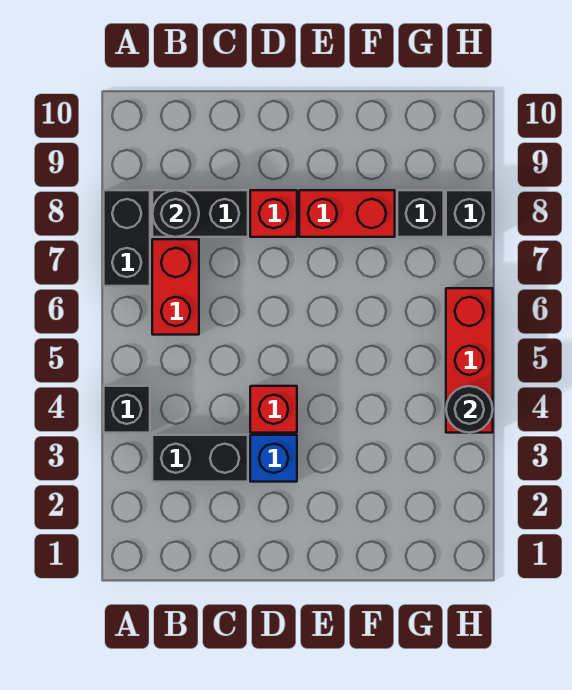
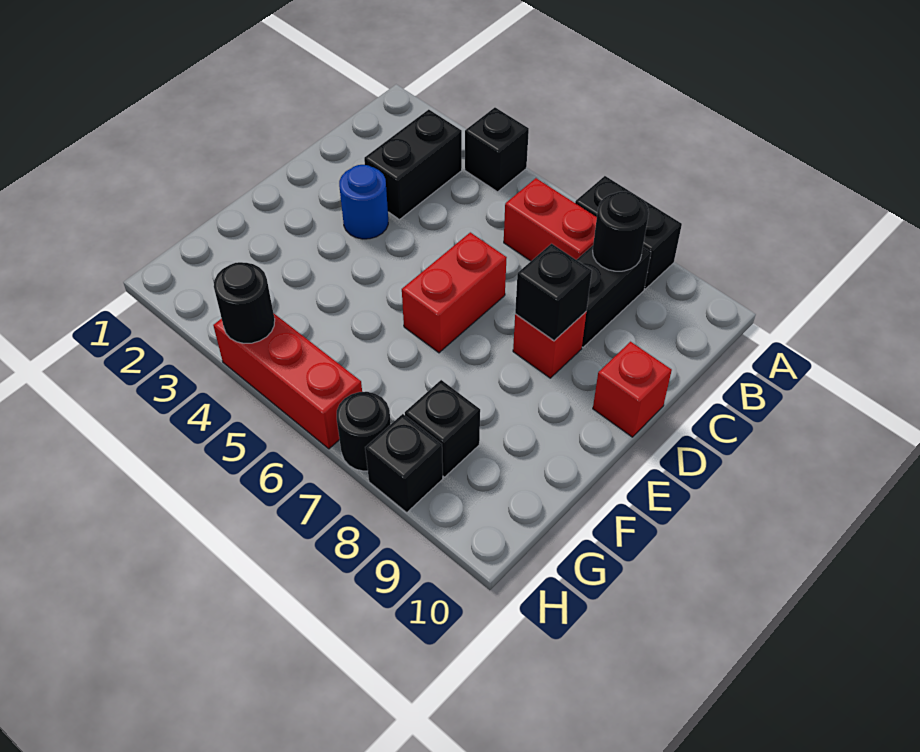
blue brick D3 level 1 -> blue round brick D3 level 1
red brick D4 level 1 -> red brick D10 level 1
none -> black brick D8 level 2
red brick E8:F8 level 1 -> red brick D6:E6 level 1
none -> black round brick H7 level 1

